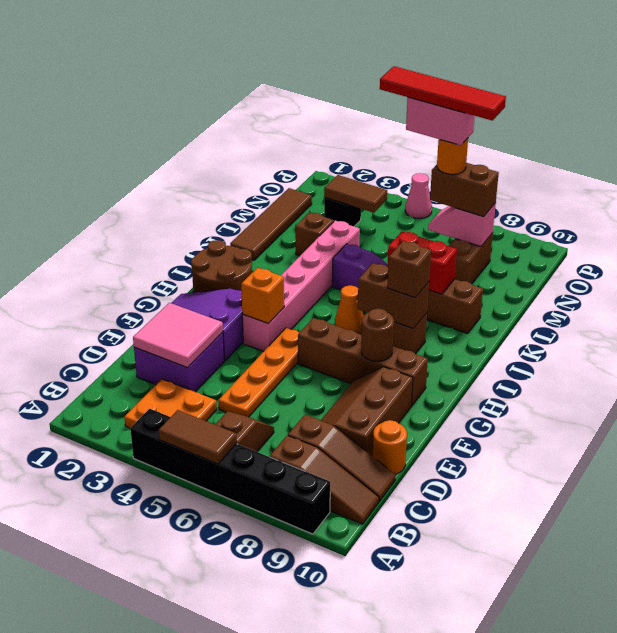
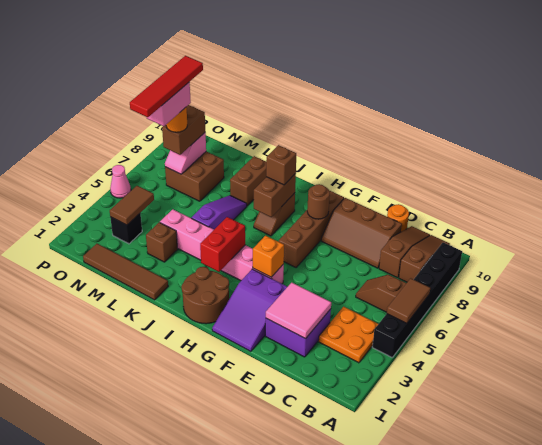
orange plate D5:G5 level 1 -> none
orange cone I6 level 1 -> none
red brick K7:K8 level 2 -> red brick I3:I4 level 2
brown brick M8:N8 level 1 -> brown brick M7:N8 level 1

